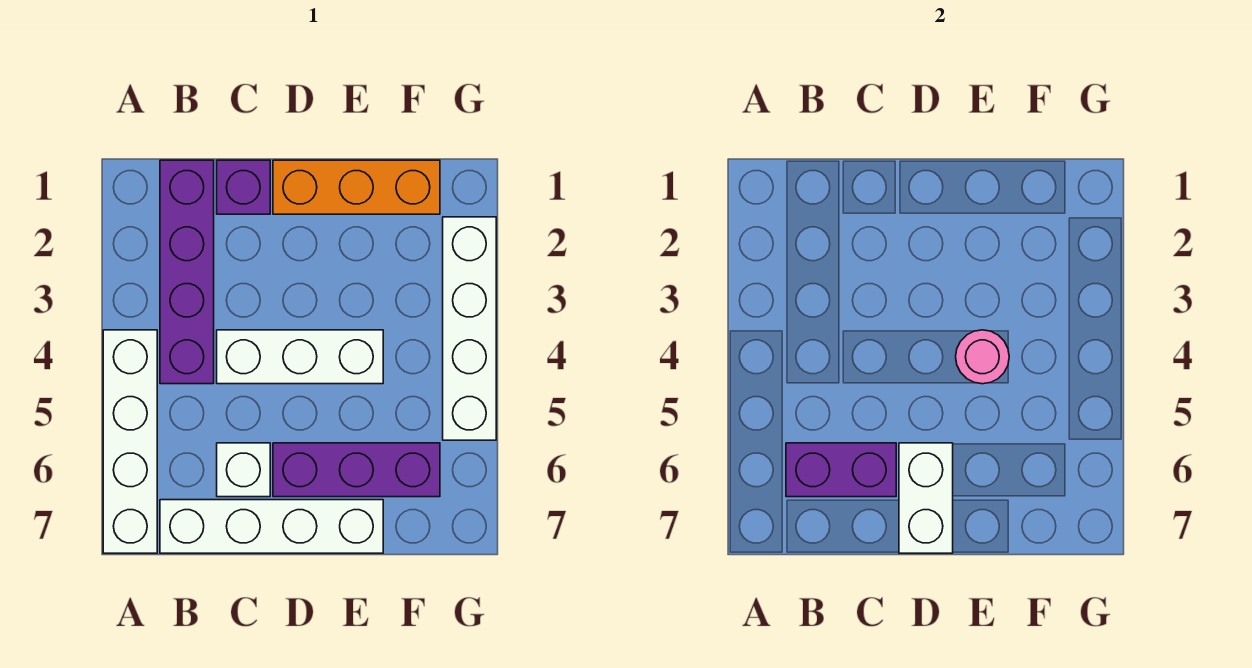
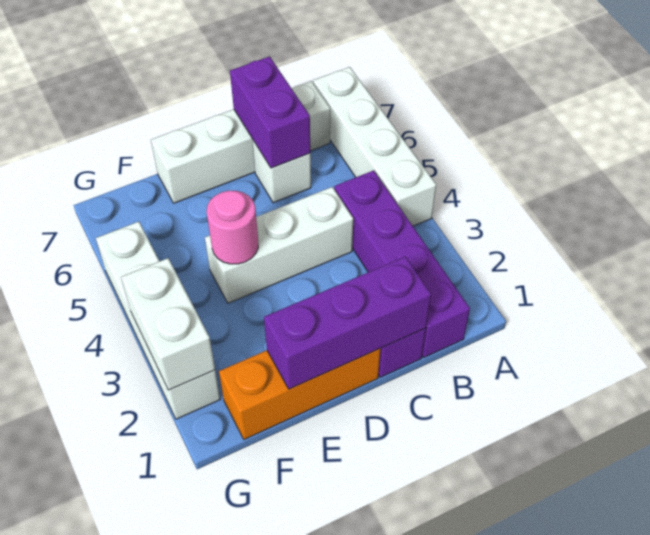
purple brick B6:C6 level 2 -> purple brick C6:C7 level 2
purple brick D6:F6 level 1 -> purple brick C1:E1 level 2
white brick D6:D7 level 2 -> white brick G2:G3 level 2

